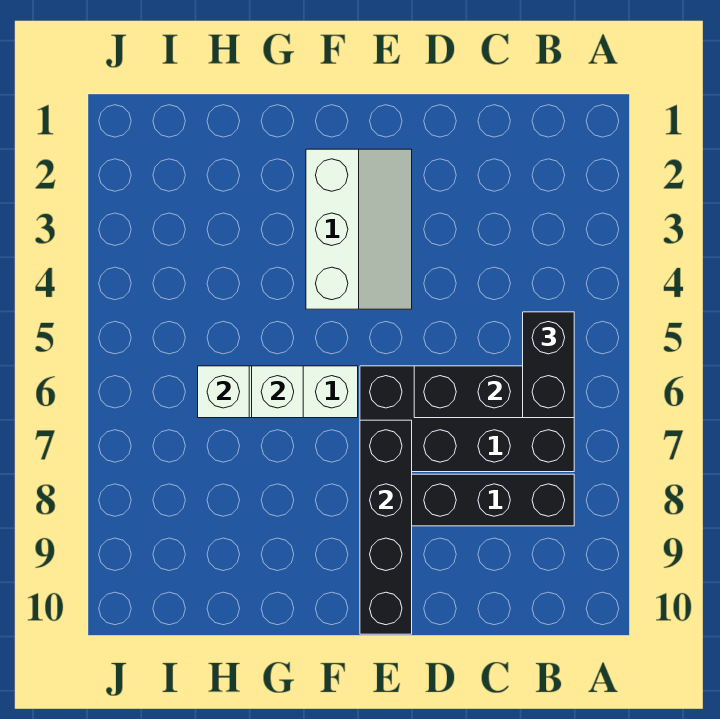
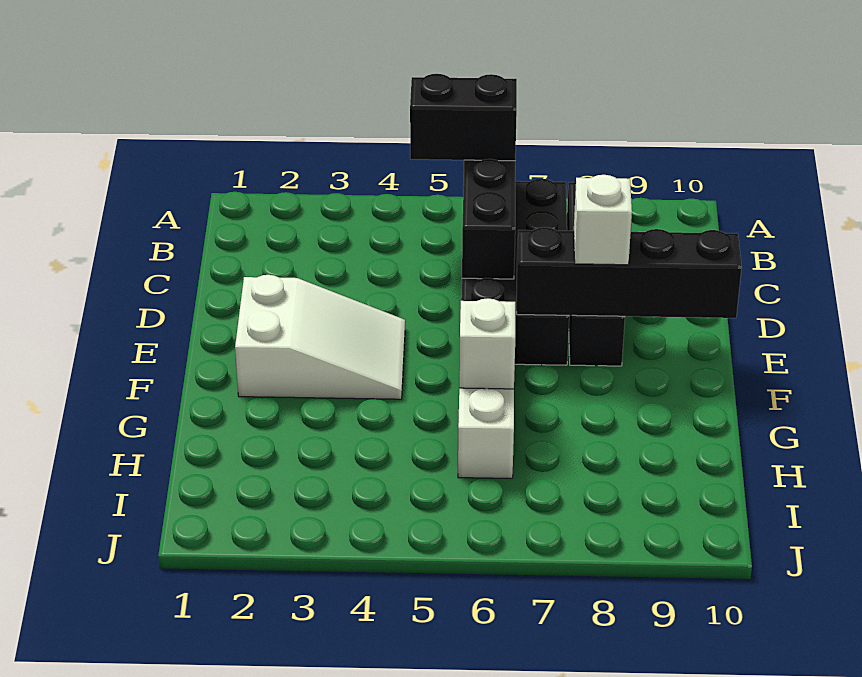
white slope E2:F4 level 1 top F -> white slope E2:F4 level 1 top 2
white brick H6 level 2 -> white brick E8 level 3

